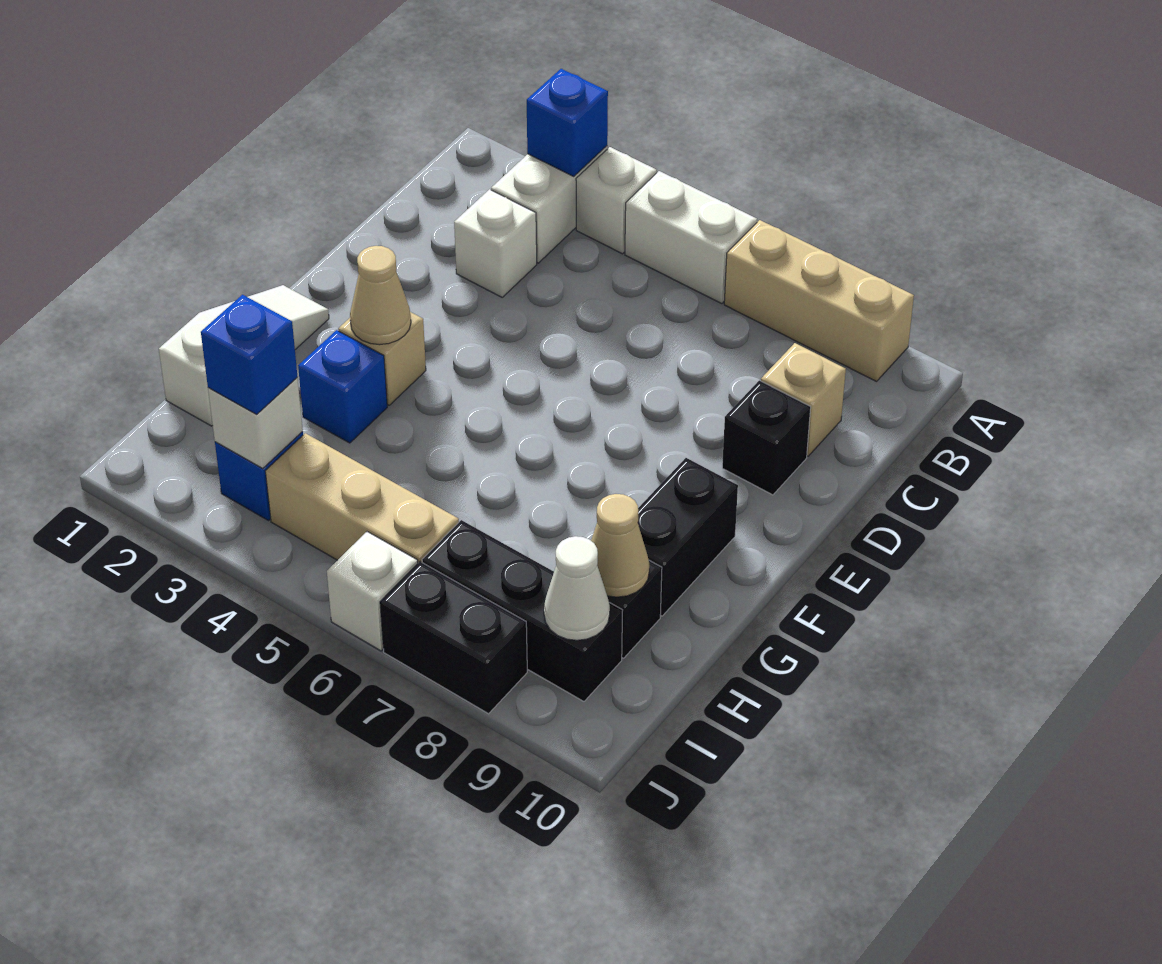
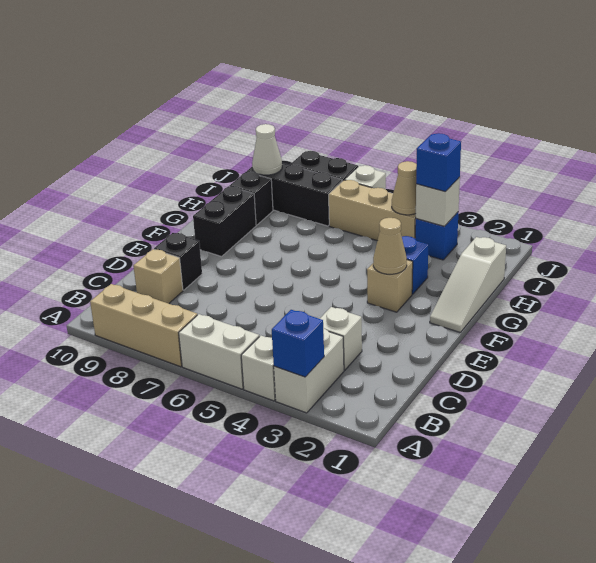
tan cone H9 level 2 -> tan cone I4 level 2

